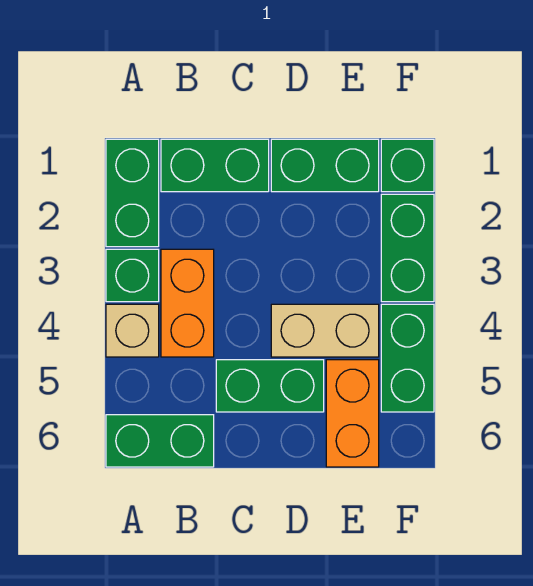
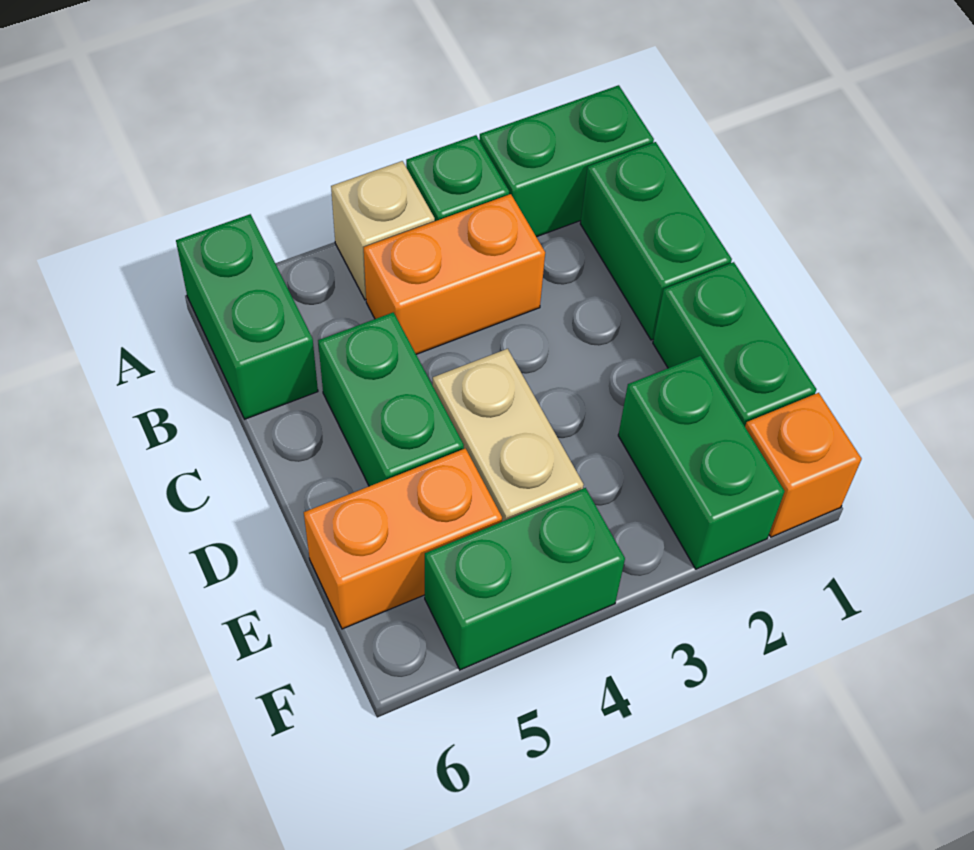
green brick F1 level 1 -> orange brick F1 level 1
green brick F2:F3 level 1 -> green brick E2:F2 level 1

